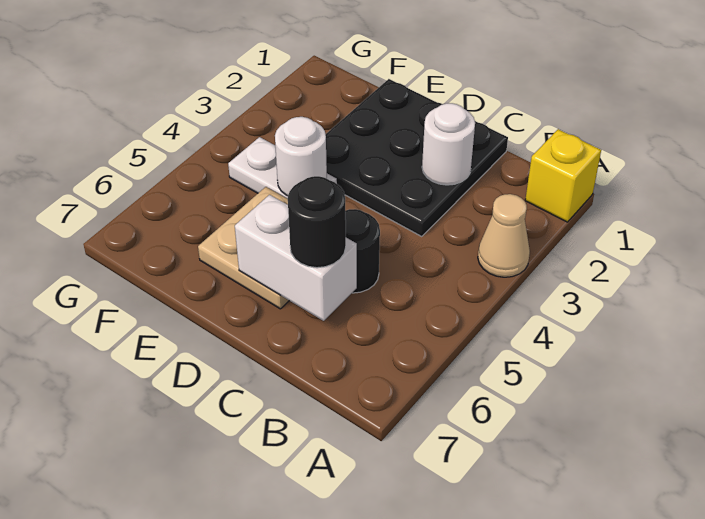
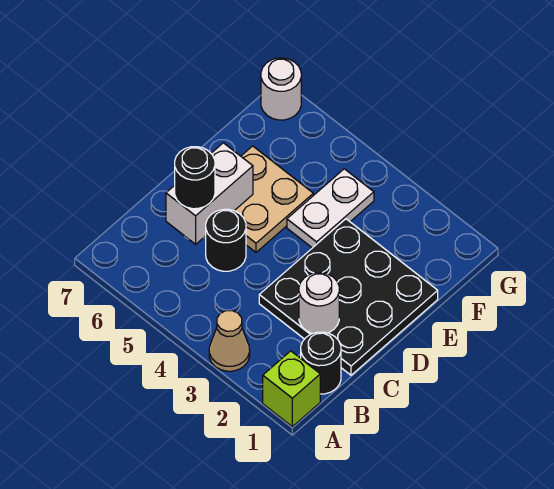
yellow brick A1 level 1 -> lime brick A1 level 1
none -> black round brick B1 level 1
white round brick E4 level 2 -> white round brick G7 level 1

